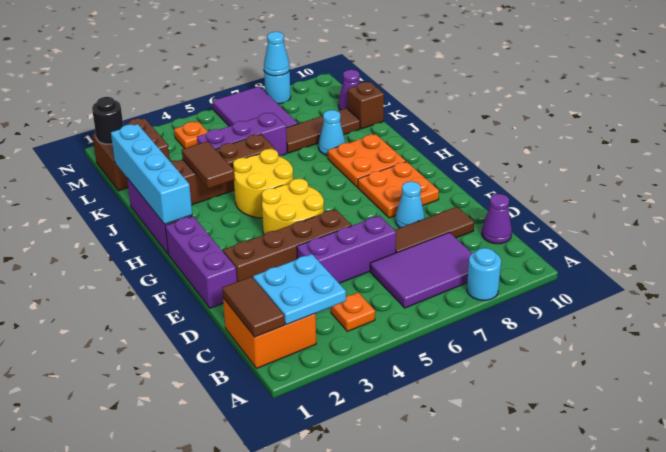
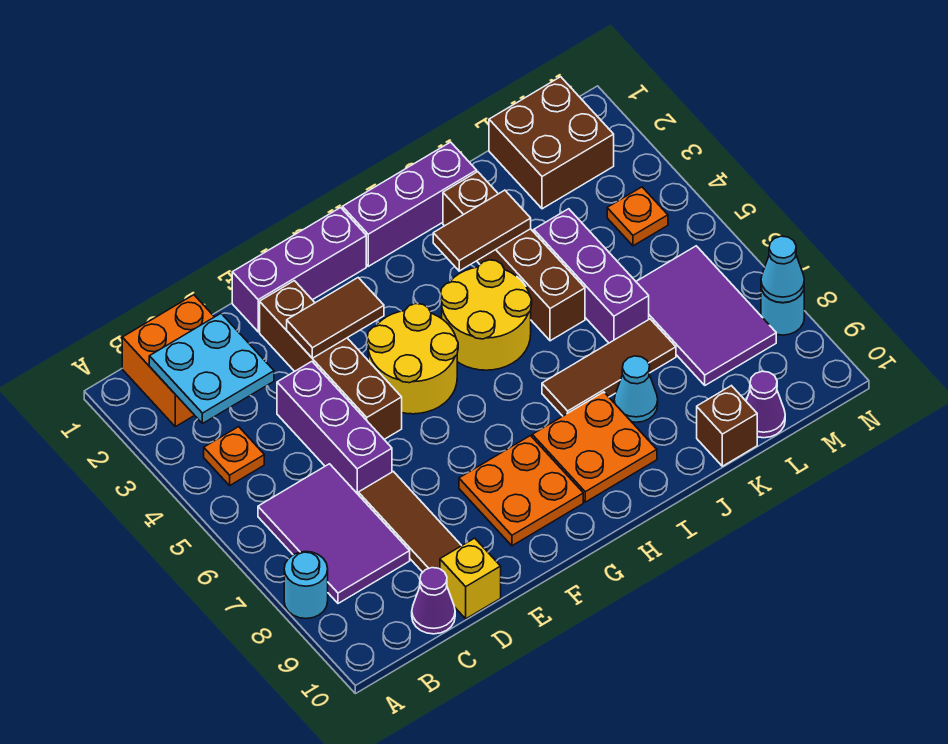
brown tile B1:C1 level 2 -> brown tile E3:F3 level 2
none -> yellow brick D10 level 1
cyan cone E8 level 1 -> none
cyan brick H1:K1 level 2 -> none
brown tile K7:K9 level 1 -> brown tile I7:K7 level 1
purple tile L6:N7 level 1 -> purple tile L6:M8 level 1
black round brick M1 level 2 -> none

